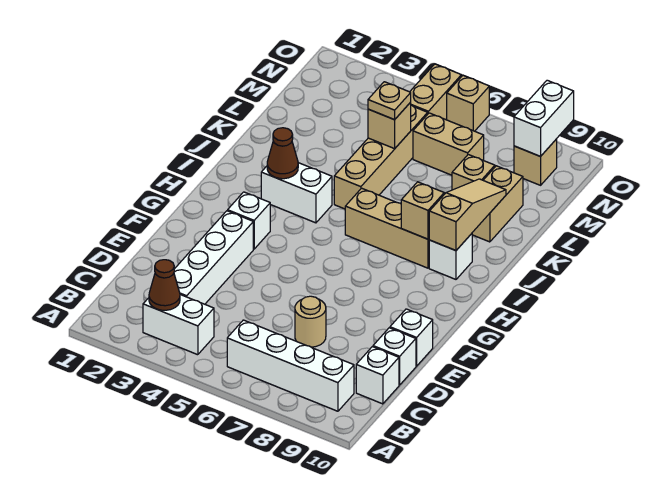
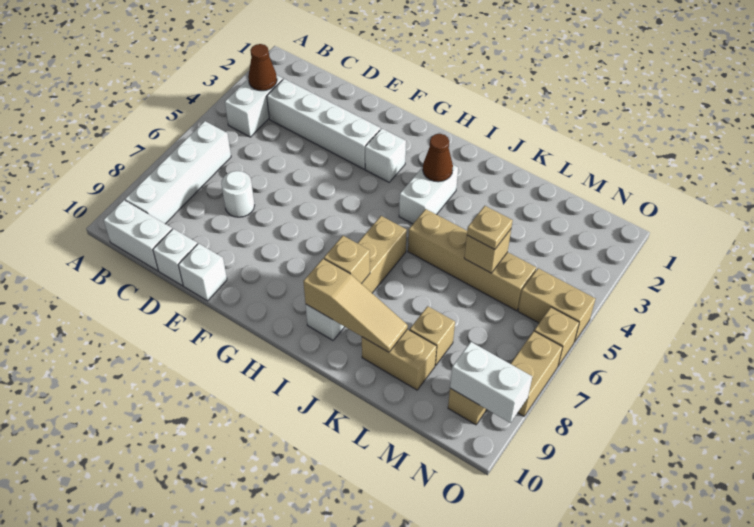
white brick C10 level 1 -> white brick B10:C10 level 1
tan round brick D7 level 1 -> white round brick D7 level 1
tan brick M6:M7 level 1 -> tan brick O7:O8 level 1

